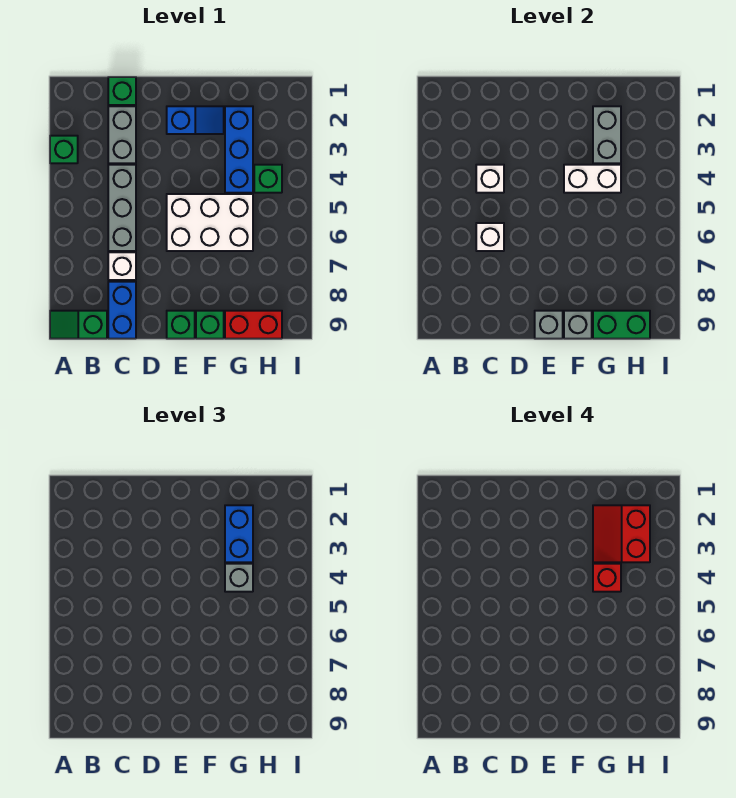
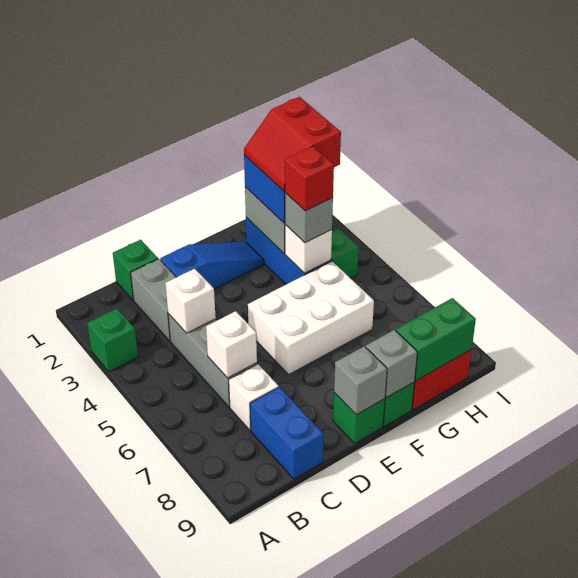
green slope A9:B9 level 1 top B -> none
blue slope E2:F2 level 1 top E -> blue slope D2:F2 level 1 top D
white brick F4:G4 level 2 -> white brick G4 level 2

